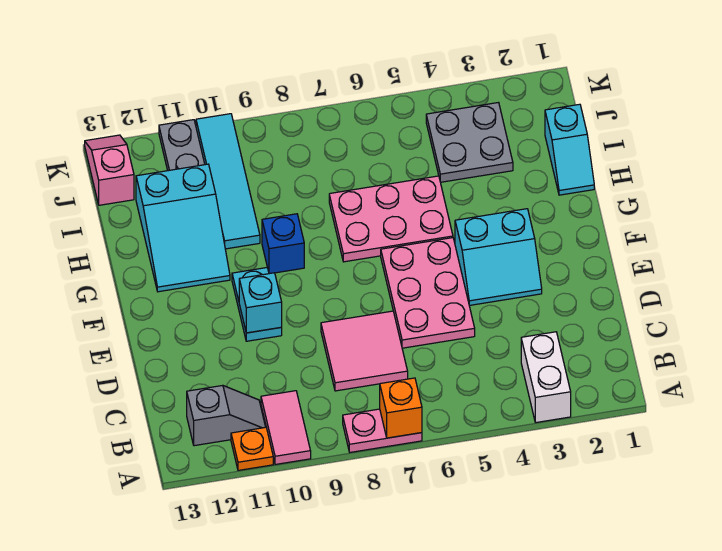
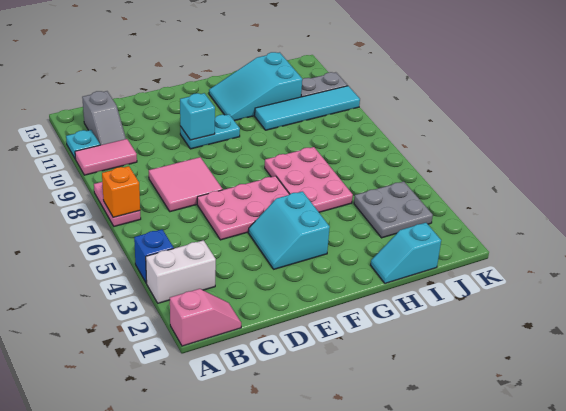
orange plate A11 level 1 -> cyan plate A11 level 1
blue brick G9 level 1 -> blue brick A4 level 1
pink slope J13:K13 level 1 top J -> pink slope A1:B1 level 1 top A

